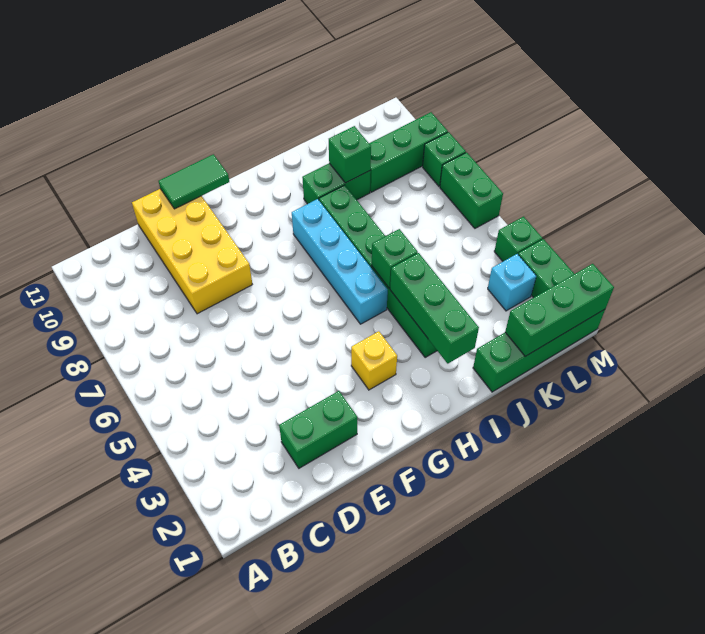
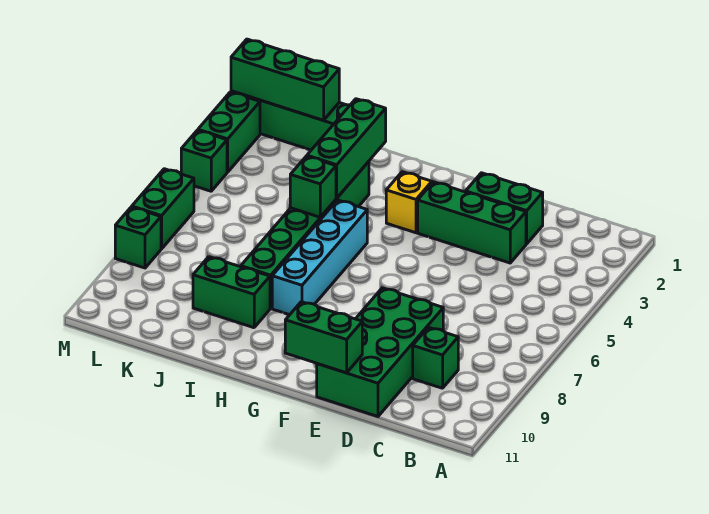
yellow brick D8:E11 level 1 -> green brick D8:E11 level 1
green tile E11:F11 level 2 -> green brick E11:F11 level 2
green brick J9 level 2 -> green brick C9 level 1
green brick K9:M9 level 1 -> green brick D3:F3 level 1
cyan brick L3 level 1 -> none

